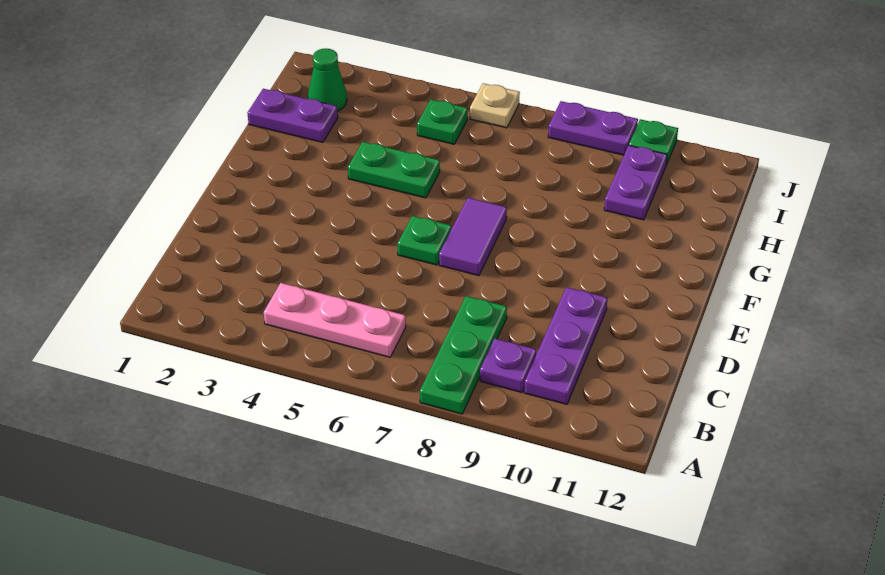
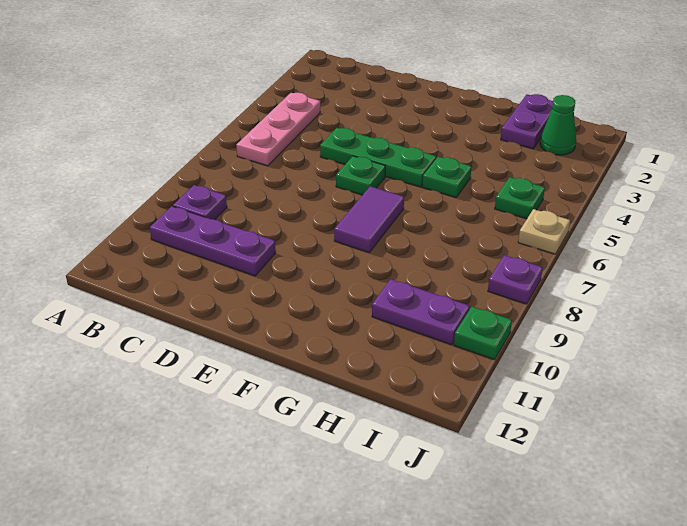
green plate A8:C8 level 1 -> green plate D5:F5 level 1
purple tile E7:F7 level 1 -> purple tile F7:F8 level 1
green plate G4:G5 level 1 -> green plate G5 level 1
purple plate J8:J9 level 1 -> purple plate J8 level 1

